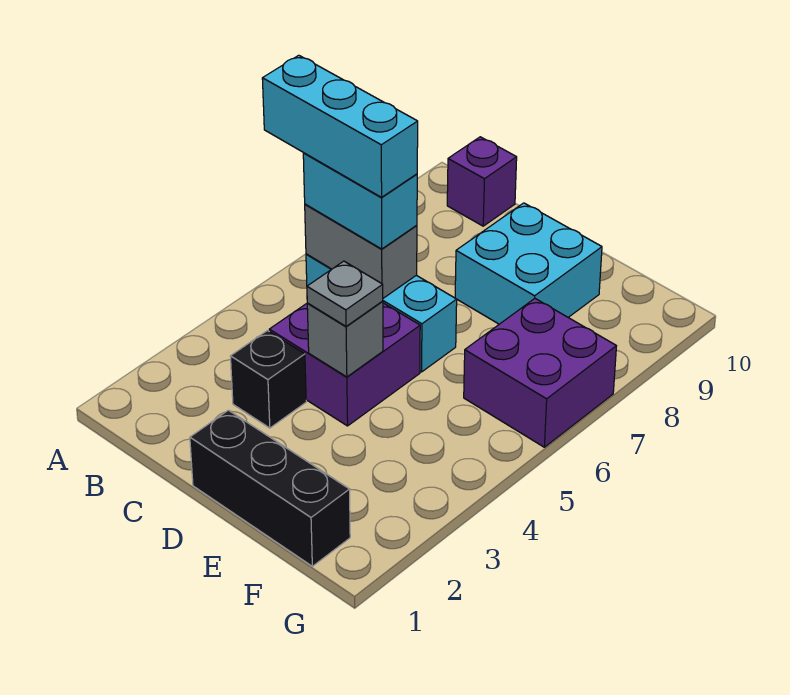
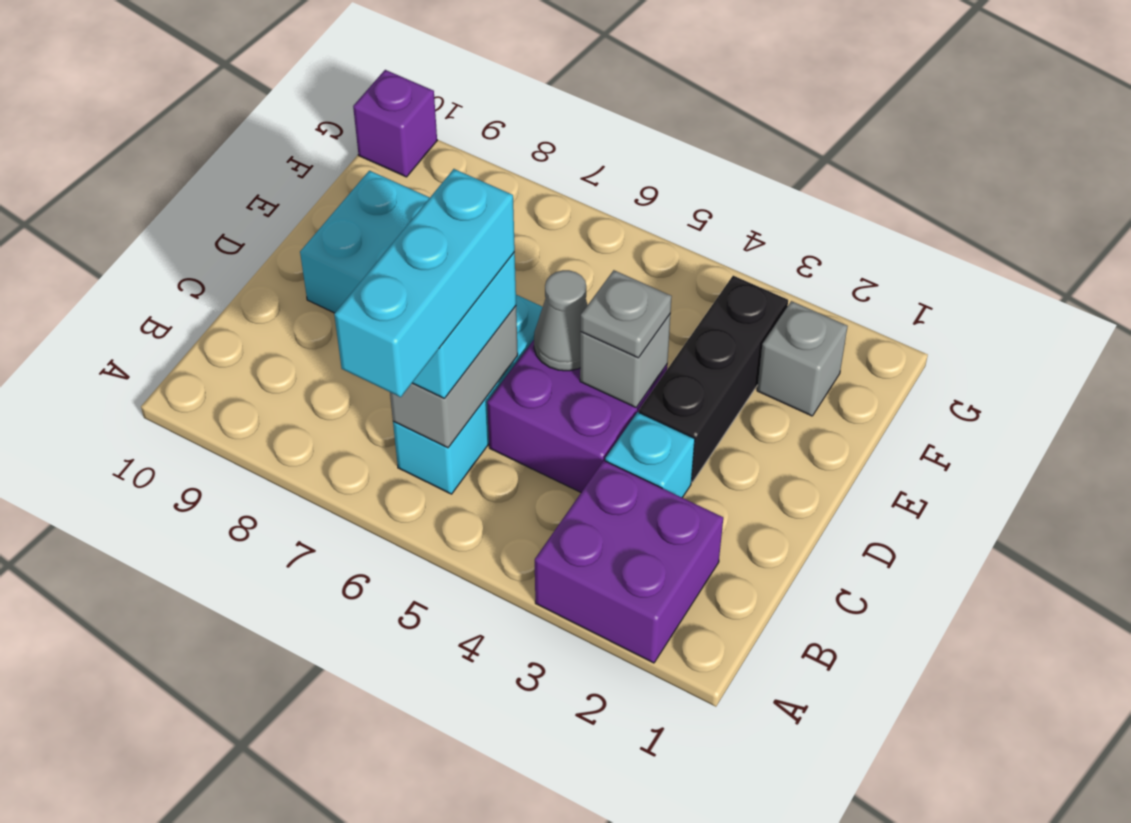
purple brick B10 level 1 -> purple brick G10 level 1
black brick C3 level 1 -> cyan brick C3 level 1
black brick D1:F1 level 1 -> black brick D3:F3 level 1
none -> grey cone D5 level 2
none -> grey brick F2 level 1
purple brick F6:G7 level 1 -> purple brick A2:B3 level 1

